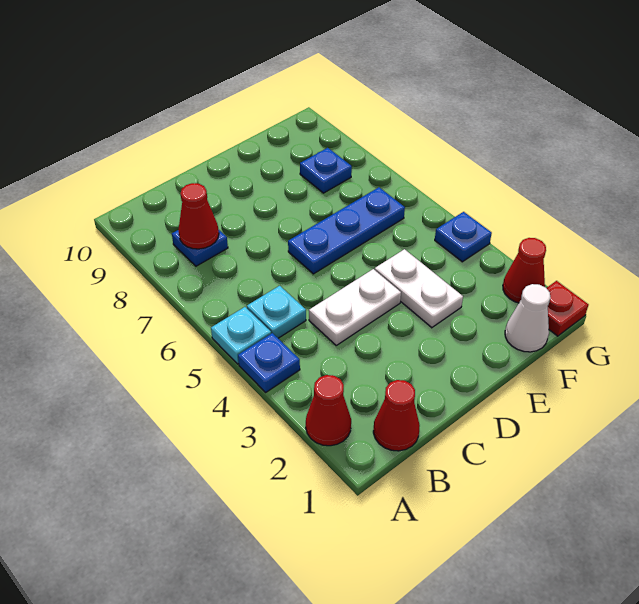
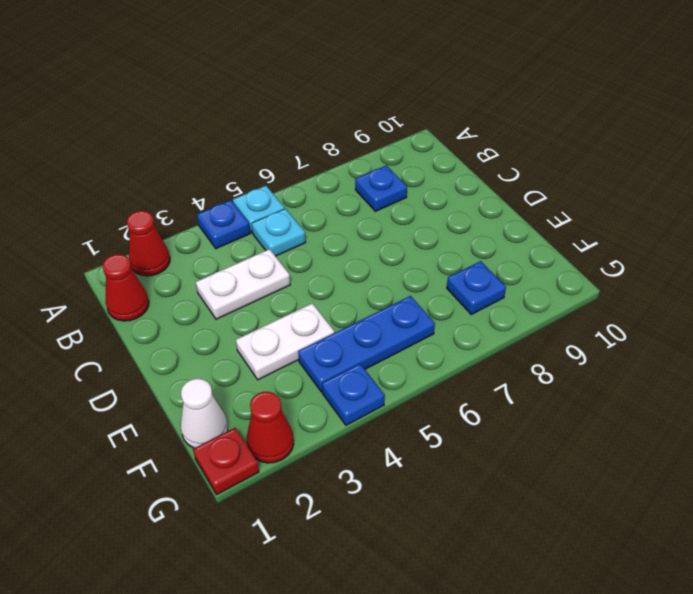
red cone B8 level 2 -> none
white plate C4:D4 level 1 -> white plate C3:C4 level 1
blue plate D6:F6 level 1 -> blue plate F4:F6 level 1

